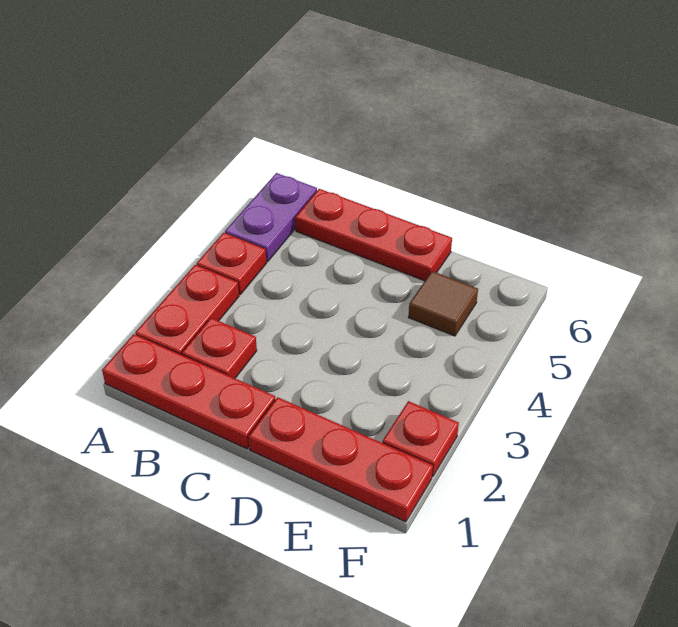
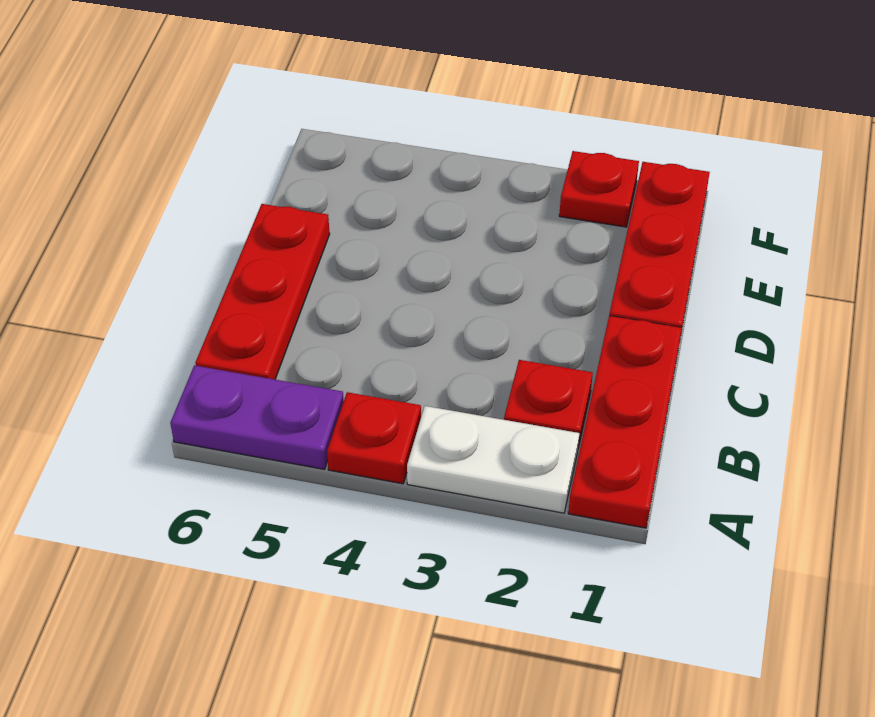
red plate A2:A3 level 1 -> white plate A2:A3 level 1
brown tile E5 level 1 -> none

